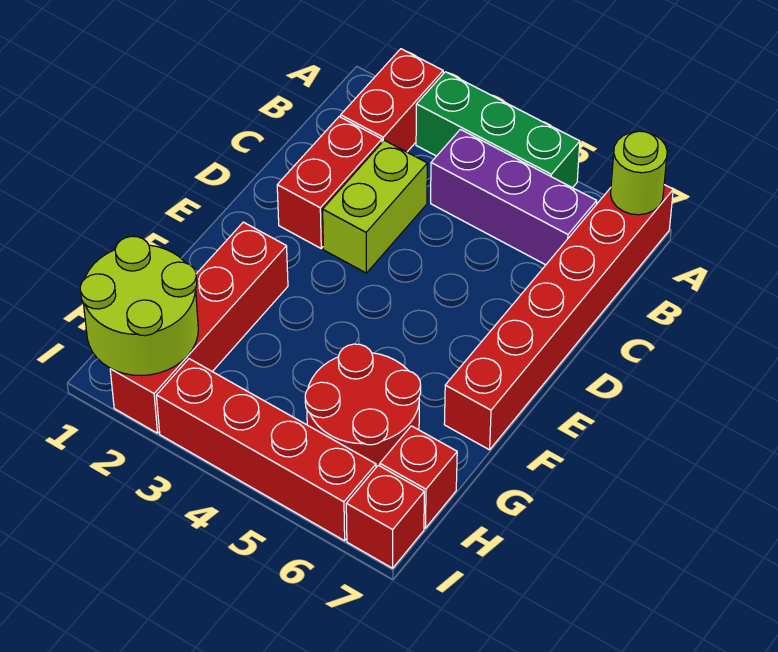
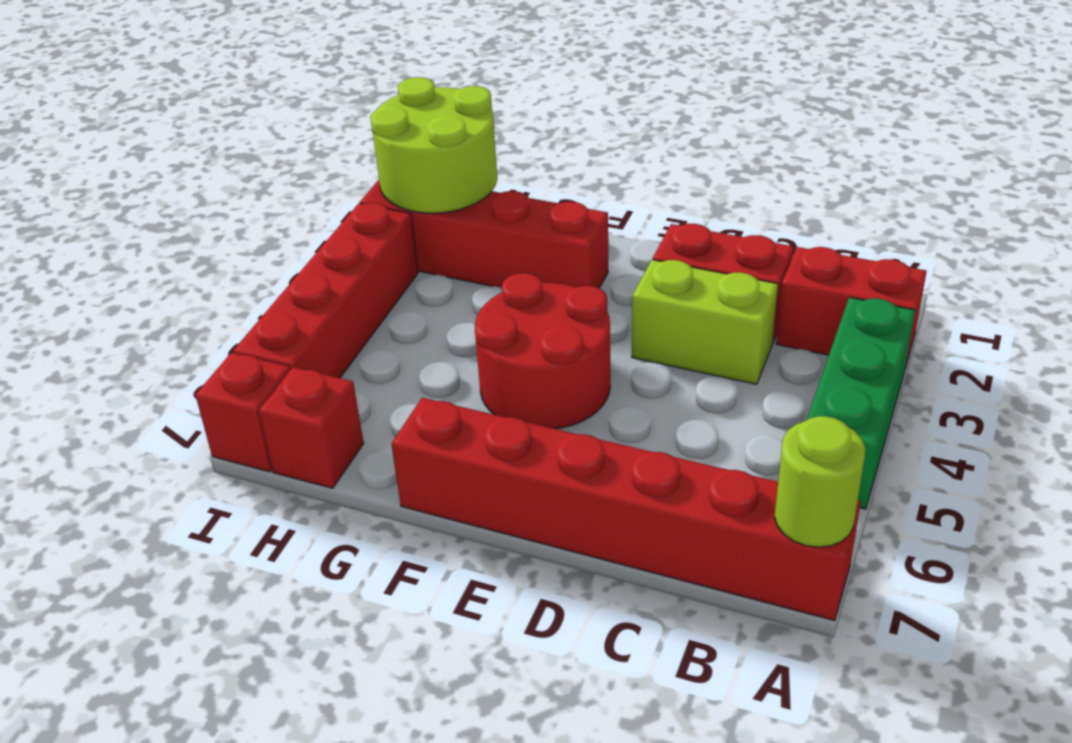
purple brick B4:B6 level 1 -> none
red round brick G5:H6 level 1 -> red round brick E4:F5 level 1

